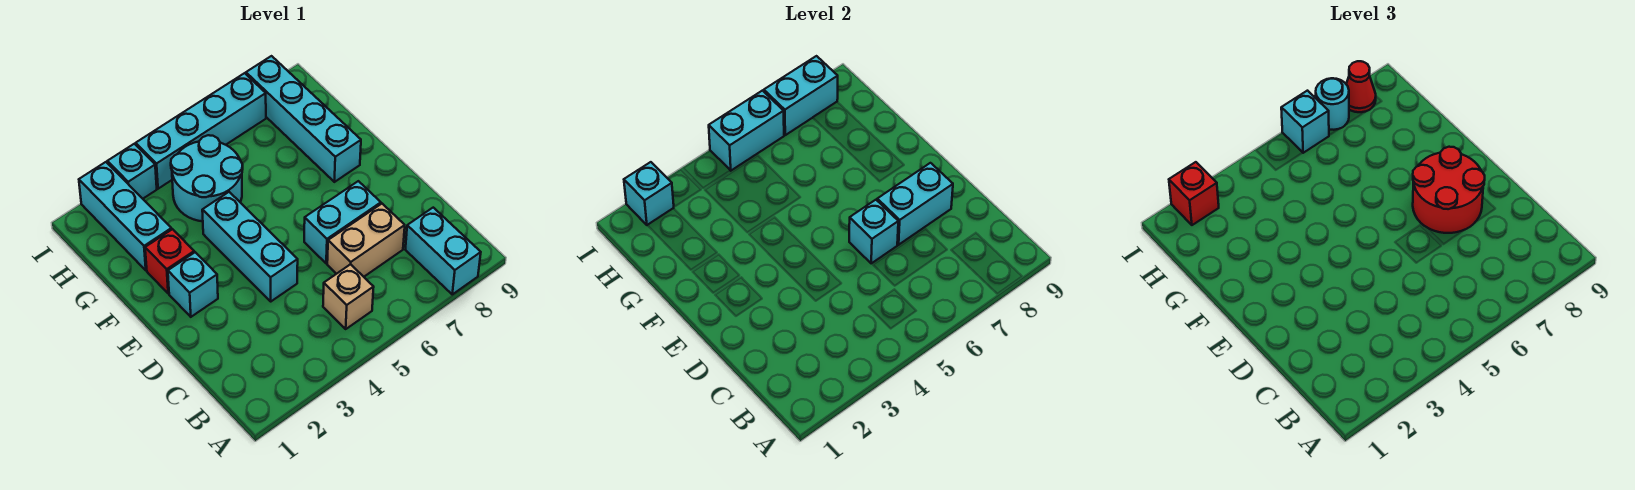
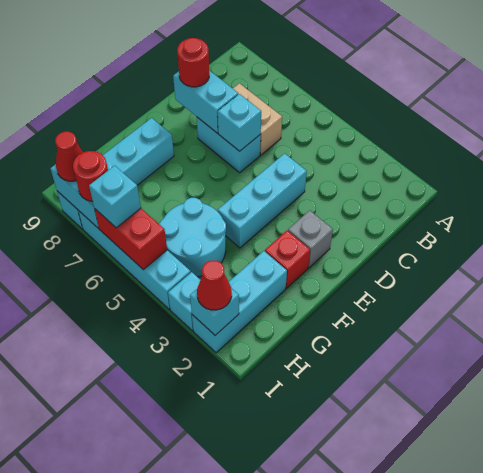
cyan brick A8:B8 level 1 -> none
tan brick B5 level 1 -> none
red round brick D7:E8 level 3 -> red round brick D8 level 3
cyan brick E2 level 1 -> grey brick E2 level 1
red brick I2 level 3 -> red cone I2 level 3
cyan brick I5:I6 level 2 -> red brick I5:I6 level 2
cyan round brick I7 level 3 -> red round brick I7 level 3

